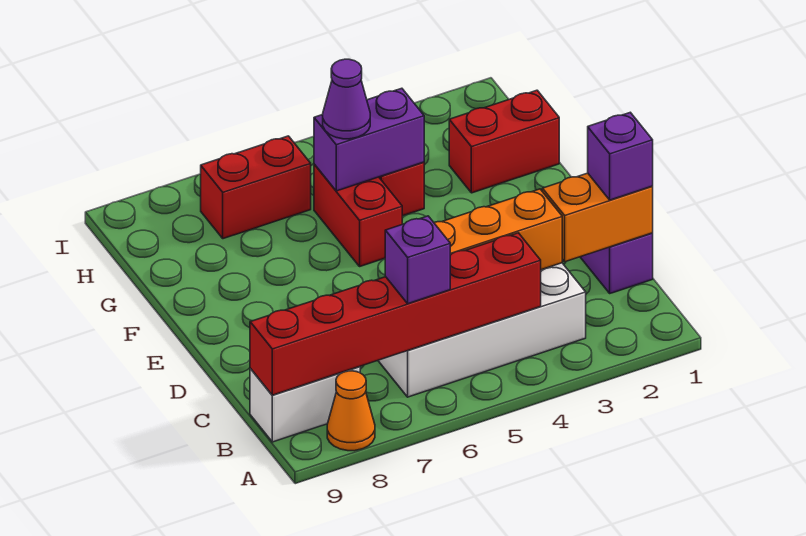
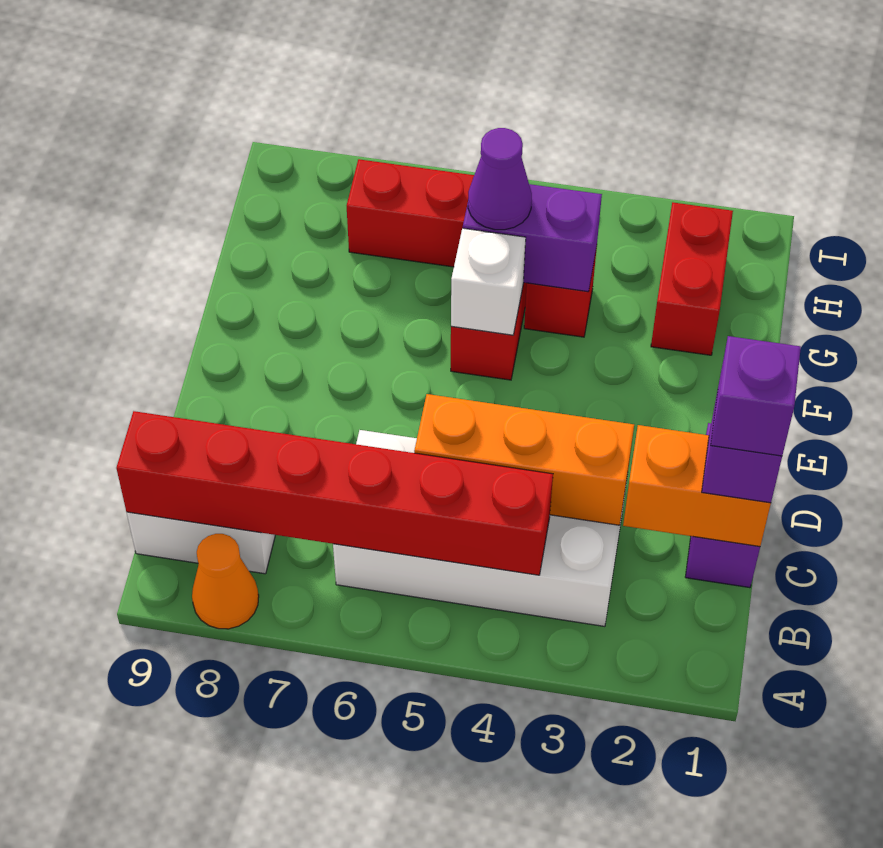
purple brick B6 level 3 -> purple brick C1 level 4
none -> white brick F5 level 2
red brick G1:G2 level 1 -> red brick G2:H2 level 1

